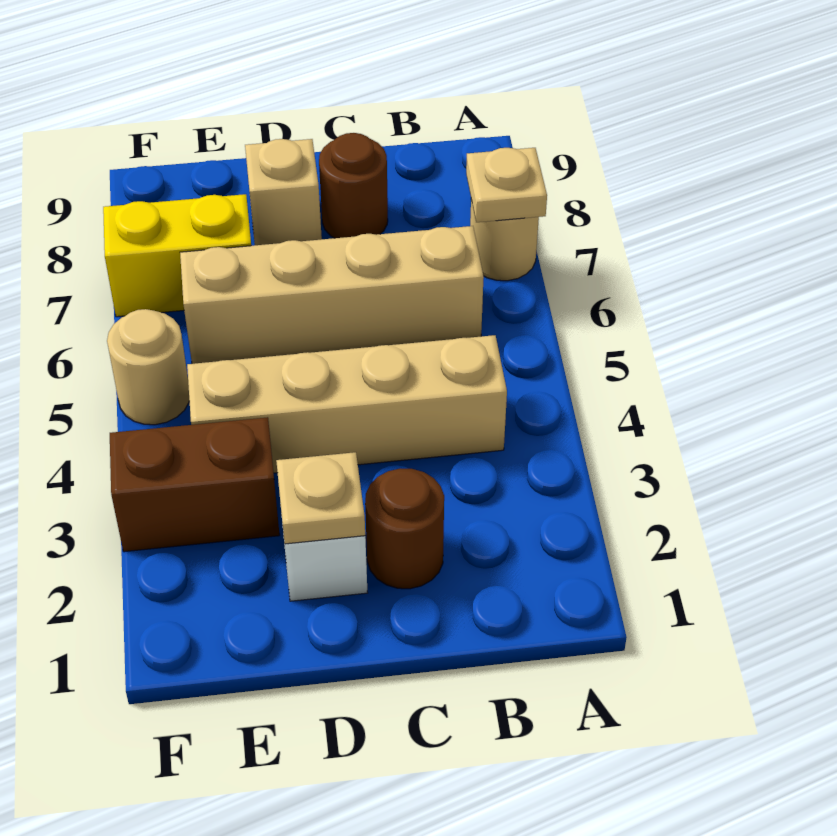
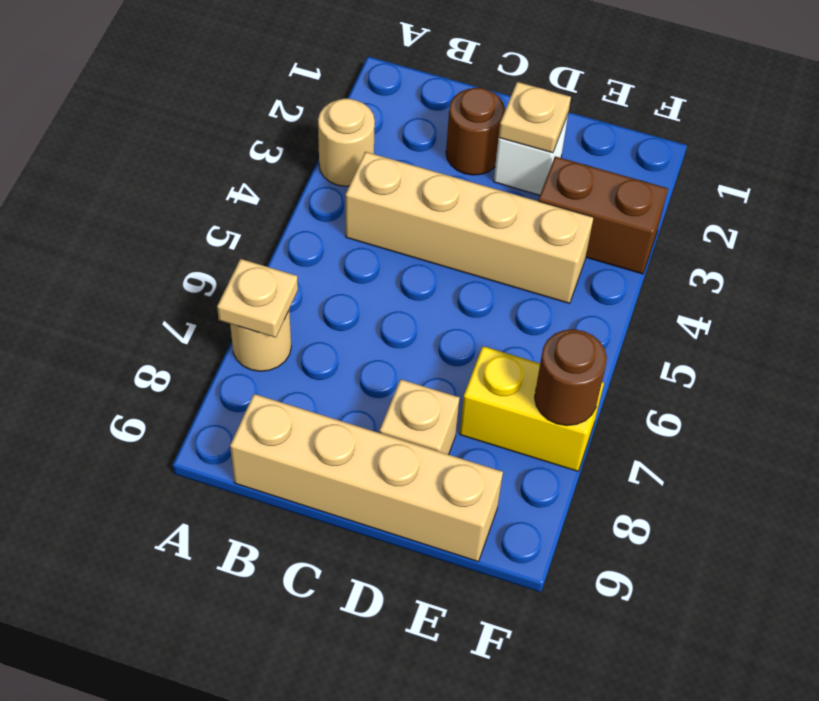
tan brick B6:E6 level 1 -> tan brick B9:E9 level 1
brown round brick C8 level 1 -> brown round brick F7 level 2
tan round brick F5 level 1 -> tan round brick A3 level 1

